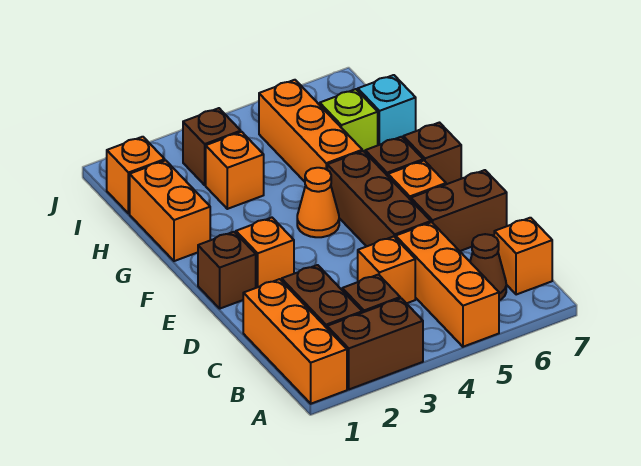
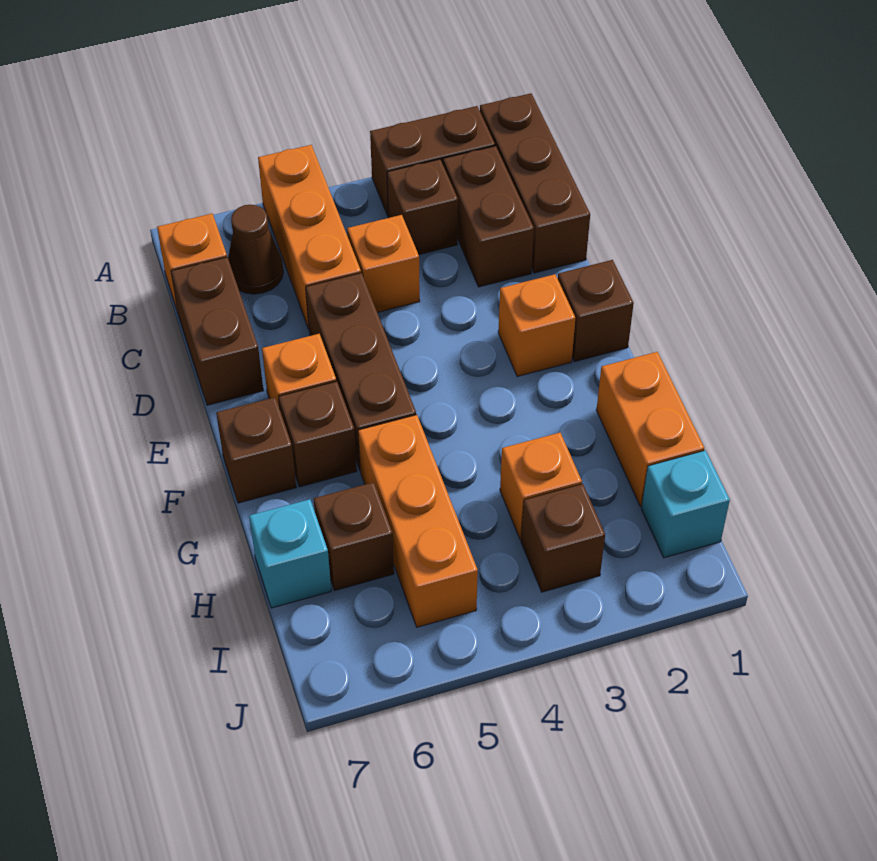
orange brick A1:C1 level 1 -> brown brick A1:C1 level 1
brown brick D6:D7 level 1 -> brown brick C7:D7 level 1
orange cone F4 level 1 -> none
lime brick H6 level 1 -> brown brick H6 level 1
orange brick I1 level 1 -> cyan brick I1 level 1

